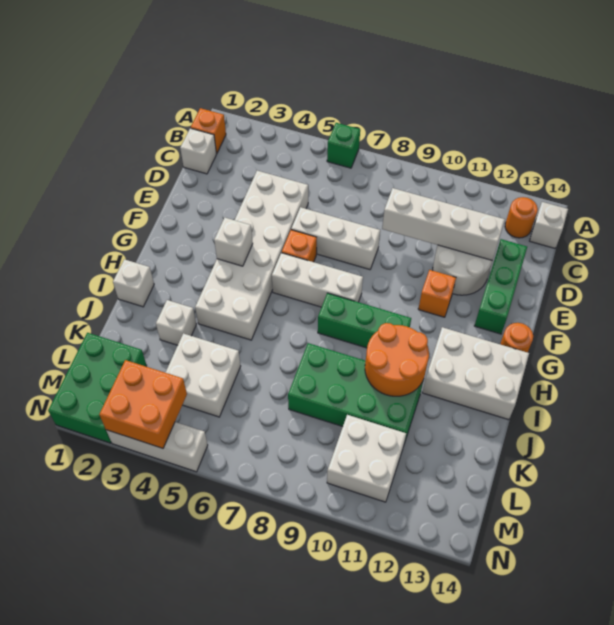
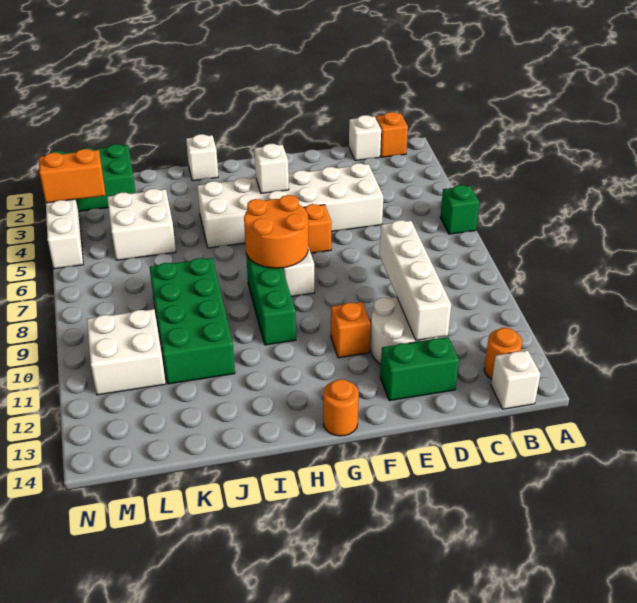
green brick D13:F13 level 1 -> green brick D13:E13 level 1
white brick E6:E8 level 1 -> none
white brick H12:I14 level 1 -> none
orange round brick I10:J11 level 2 -> orange round brick G7:H8 level 2
white brick J3 level 1 -> none
orange brick M3:N4 level 2 -> orange brick M3:N3 level 2

